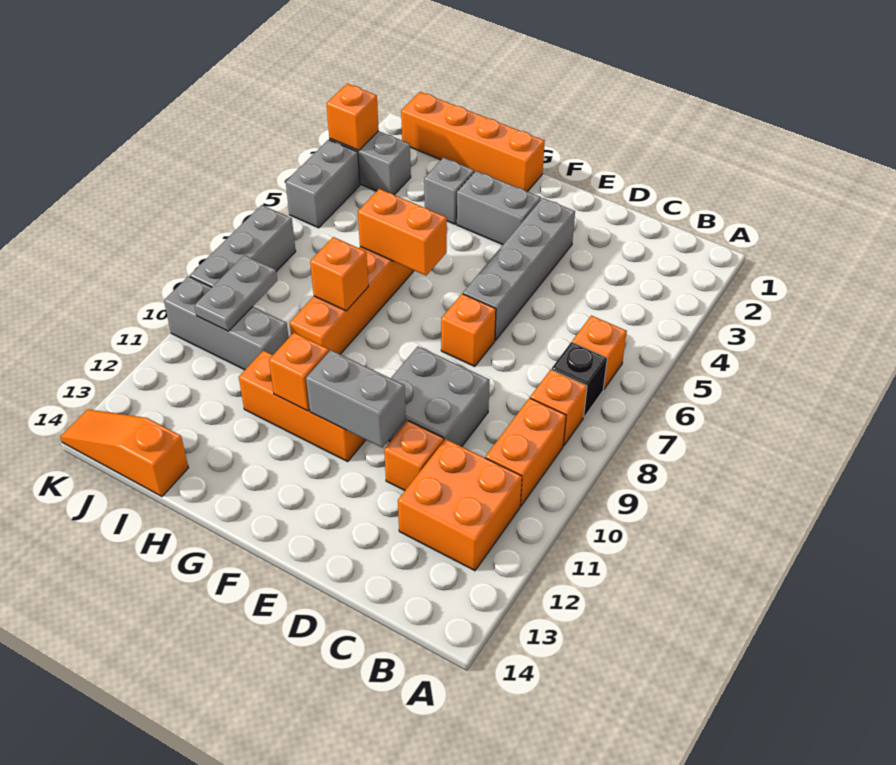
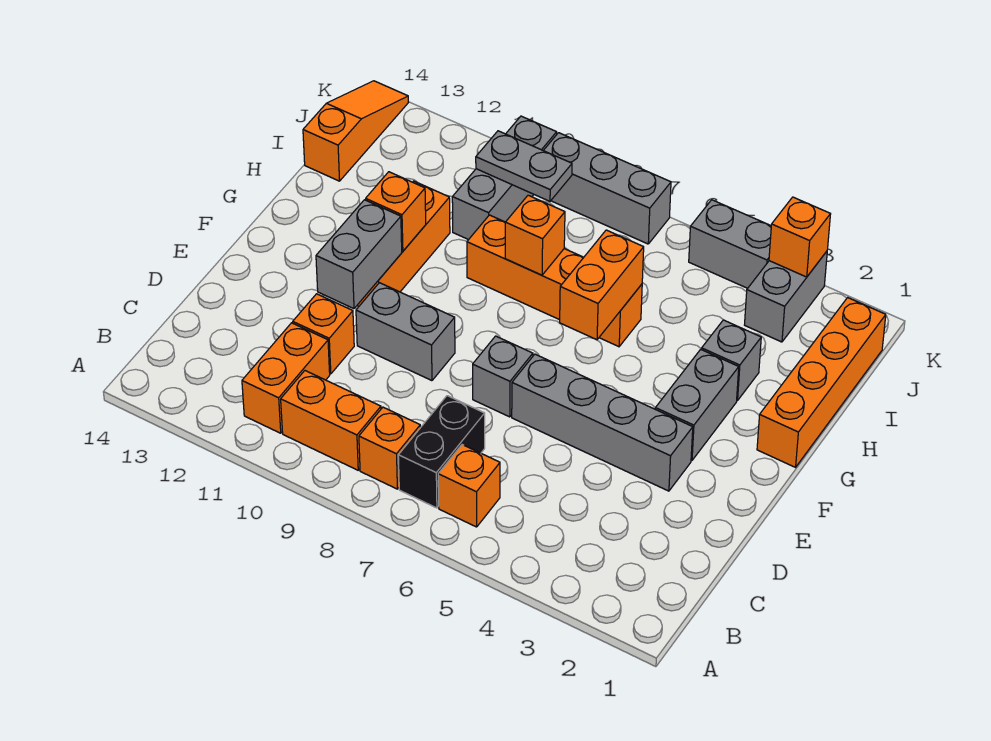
black brick B7 level 1 -> black brick B7:C7 level 1
orange brick B11:C12 level 1 -> orange brick B11:C11 level 1
grey brick D9:E10 level 1 -> grey brick E9:E10 level 1
orange brick E7 level 1 -> grey brick E7 level 1

